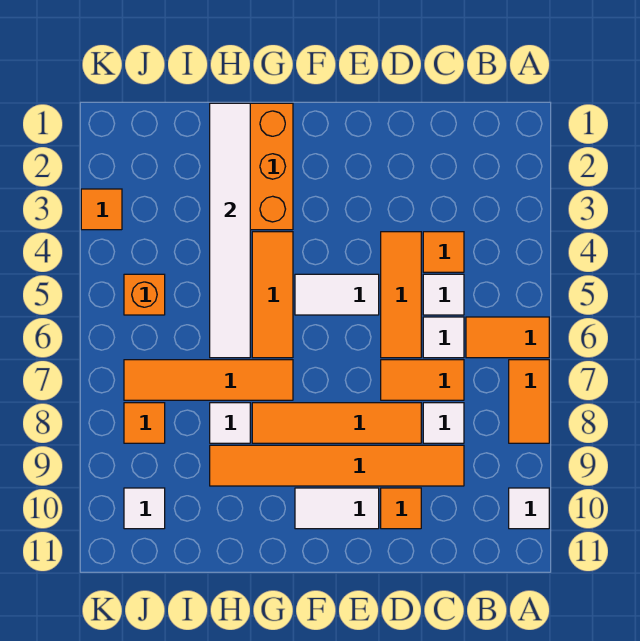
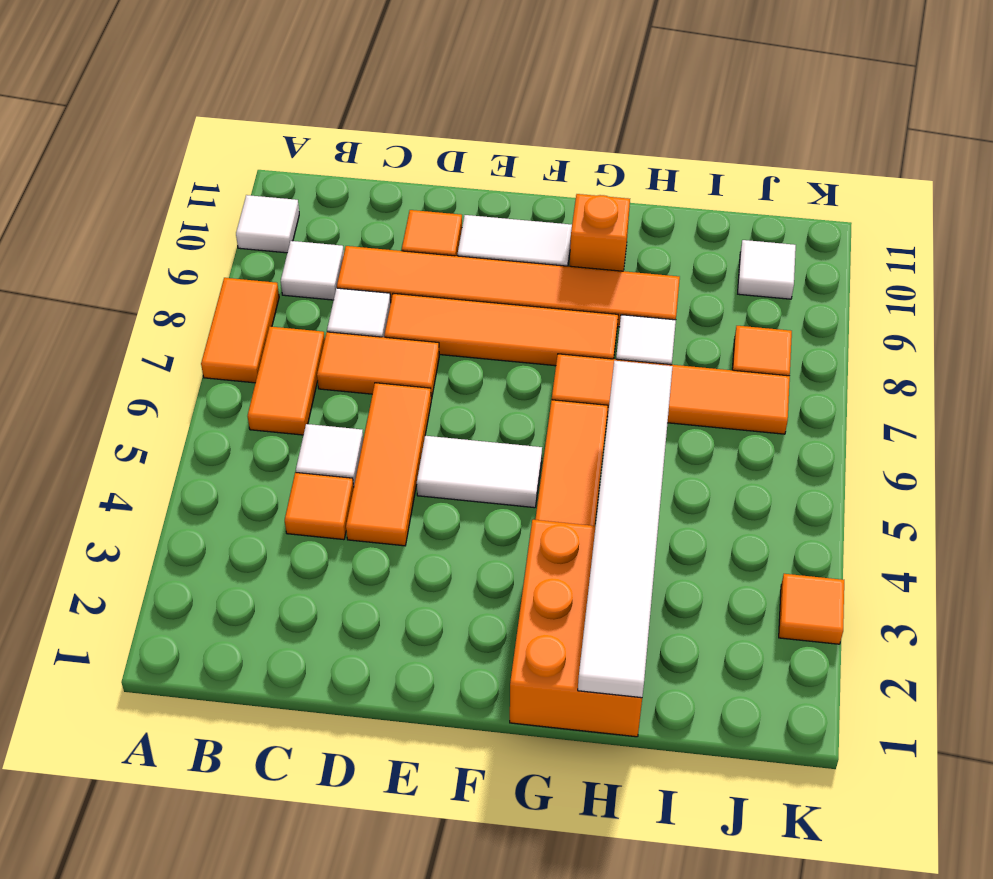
orange tile A6:B6 level 1 -> orange tile B6:B7 level 1
white tile C6 level 1 -> white tile B9 level 1
orange brick J5 level 1 -> orange brick G10 level 1

